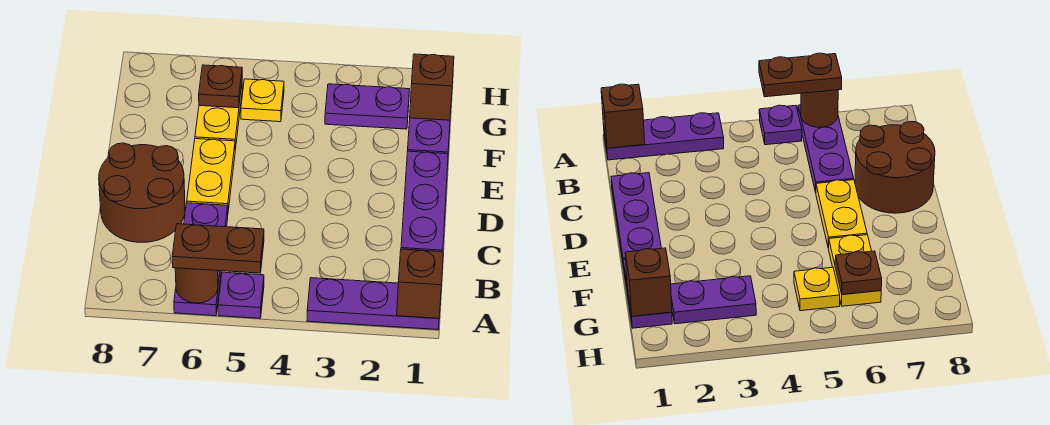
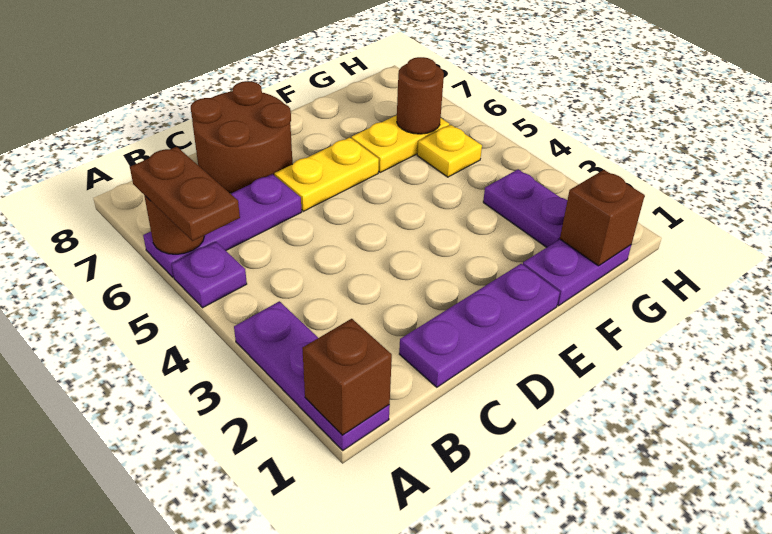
brown plate G6 level 2 -> brown round brick G6 level 2

